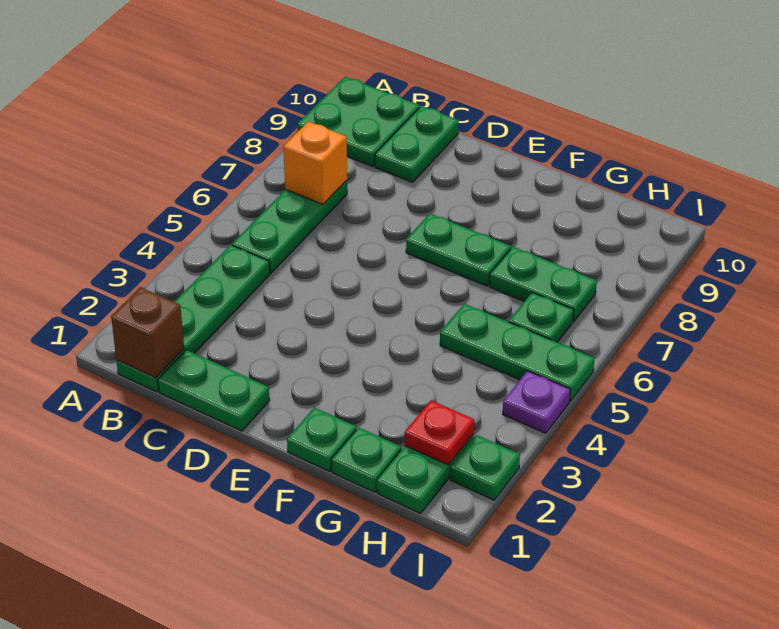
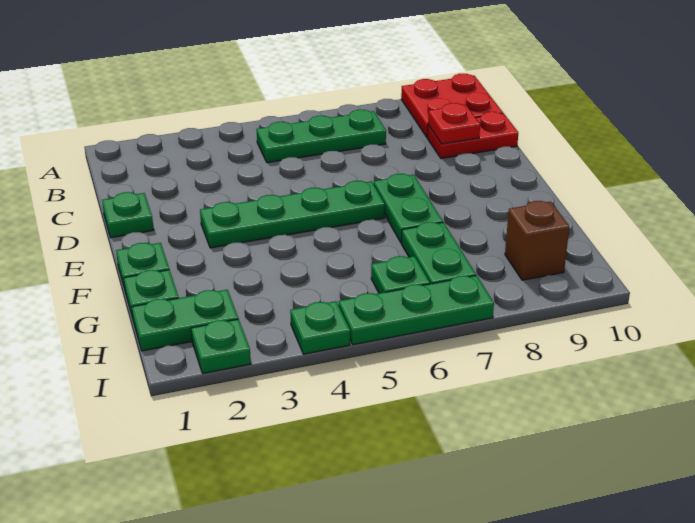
green plate A9:B10 level 1 -> red plate A9:B10 level 1
green plate B1:B4 level 1 -> green plate E3:E6 level 1
brown brick B1 level 2 -> brown brick H9 level 1
orange brick B7 level 2 -> none
green plate C1:D1 level 1 -> green plate D1 level 1
green plate C9:C10 level 1 -> red plate C9:C10 level 1
green plate G5:I5 level 1 -> green plate I5:I7 level 1
red plate H2 level 2 -> red plate C9 level 2
purple plate I4 level 1 -> green plate I4 level 1

